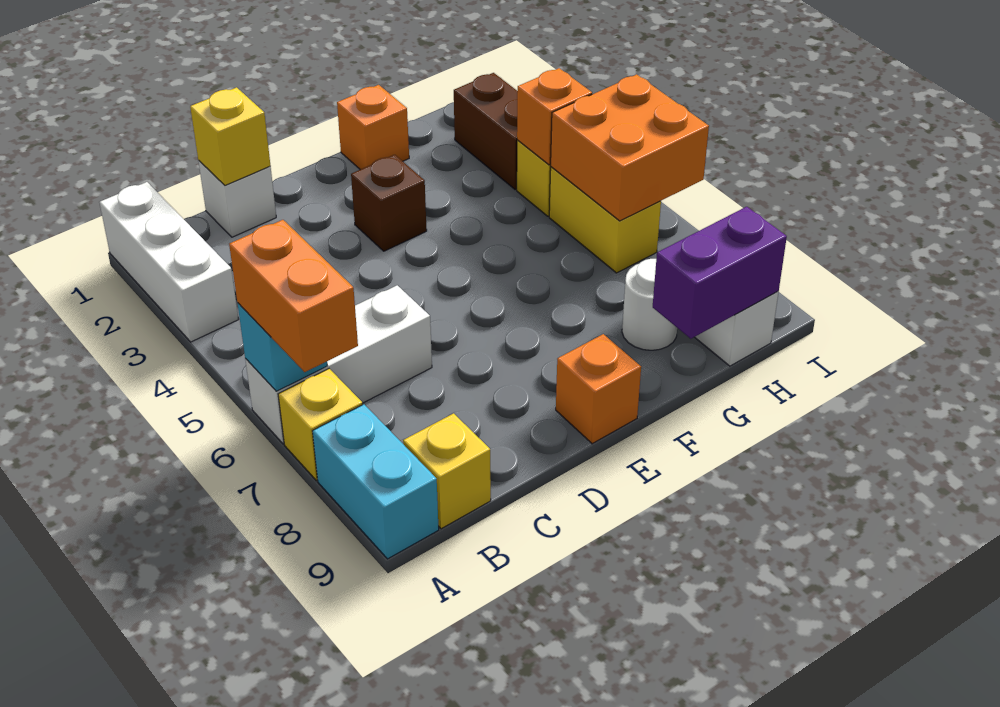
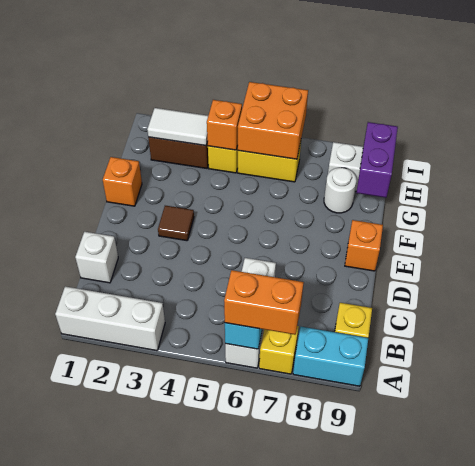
yellow brick C1 level 2 -> none
brown brick E3 level 1 -> brown tile E3 level 1
none -> white tile H2:H3 level 2

